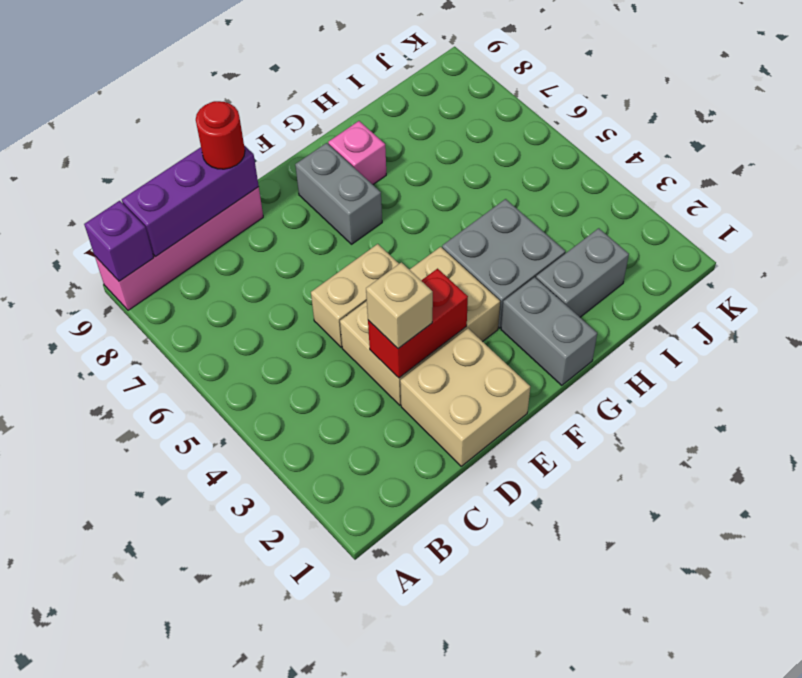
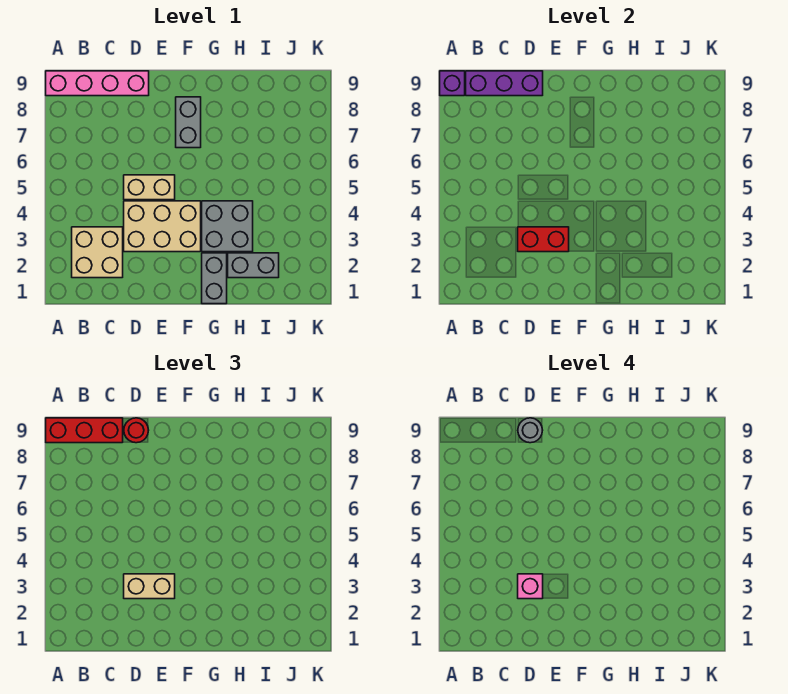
none -> red brick A9:C9 level 3
tan brick D1:E2 level 1 -> tan brick B2:C3 level 1
tan brick D3 level 3 -> tan brick D3:E3 level 3
none -> grey round brick D9 level 4
pink brick G8 level 1 -> pink brick D3 level 4

